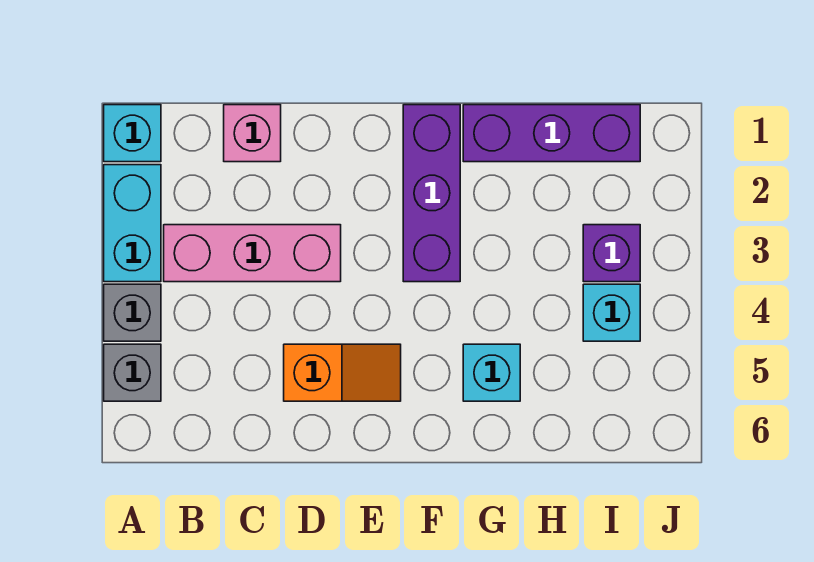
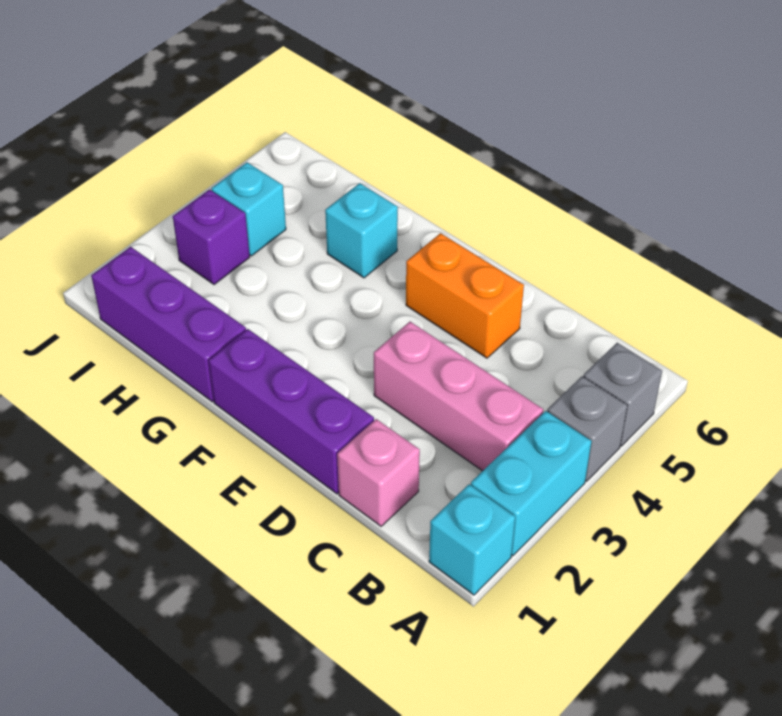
orange slope D5:E5 level 1 top D -> orange brick D5:E5 level 1
purple brick F1:F3 level 1 -> purple brick D1:F1 level 1

